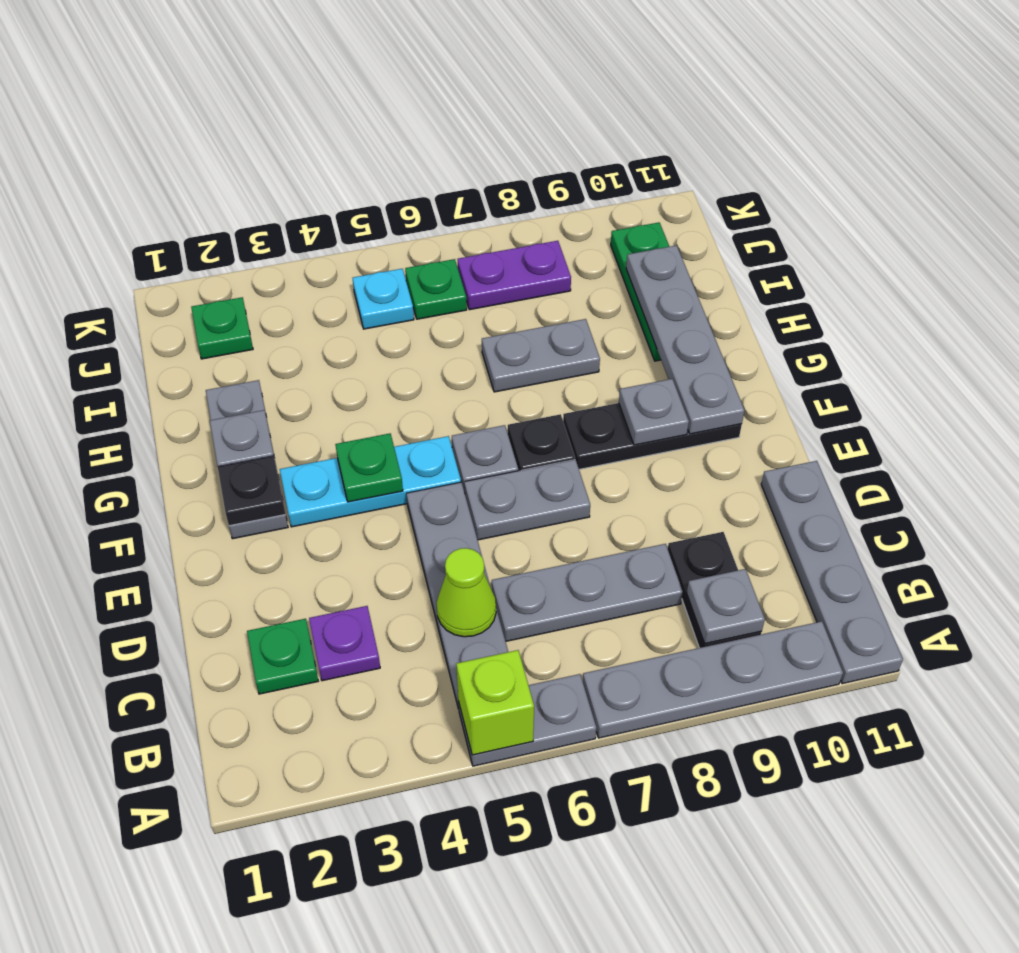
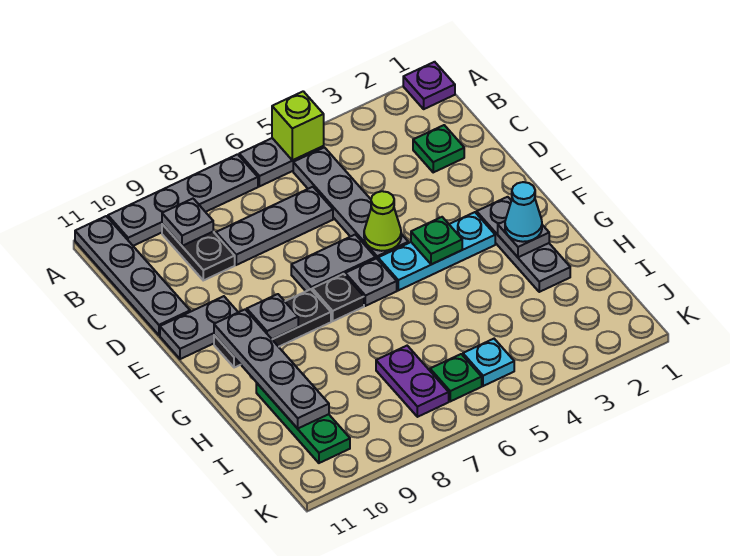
purple plate C3 level 1 -> purple plate A1 level 1
lime cone C5 level 2 -> lime cone E5 level 2
black plate F2 level 2 -> none
none -> cyan cone G2 level 3
grey plate H7:H8 level 1 -> grey plate E10:E11 level 1
green plate J2 level 1 -> none
purple plate J7:J8 level 1 -> purple plate I7:J7 level 1

